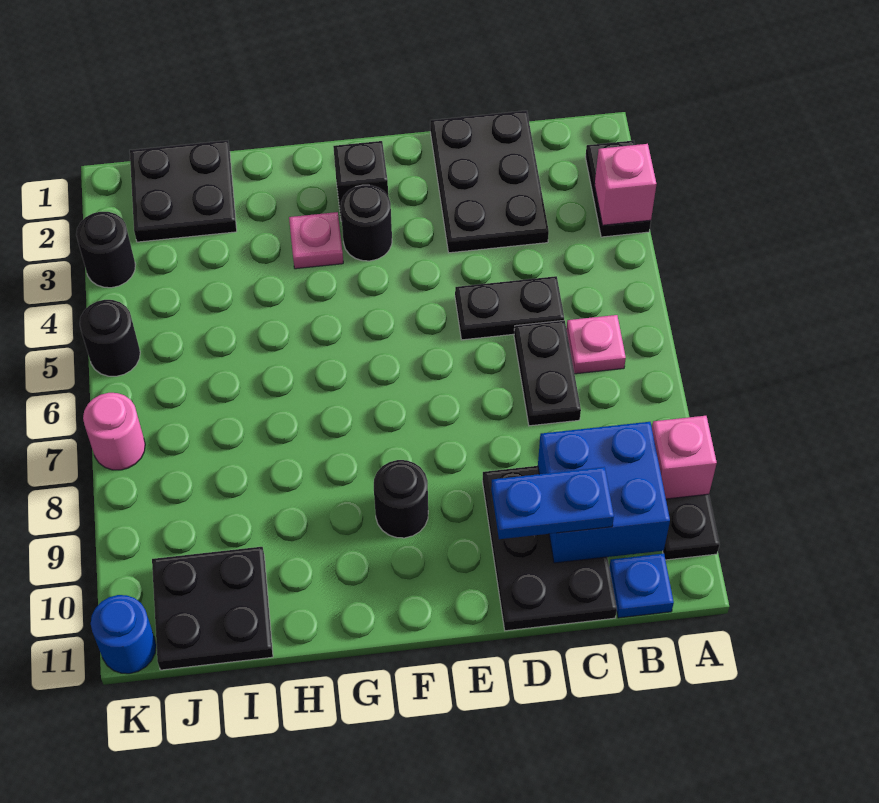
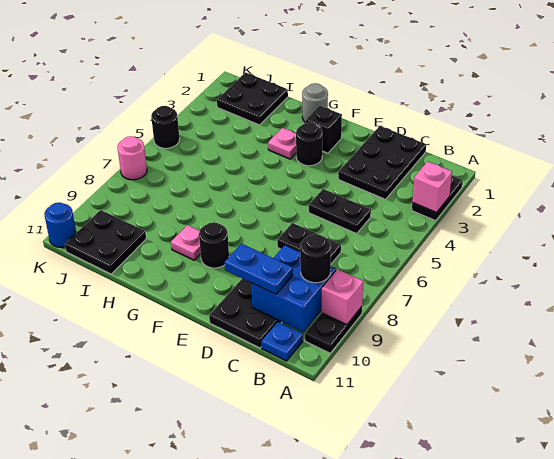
pink plate B6 level 1 -> pink plate G9 level 1
black plate C6:C7 level 1 -> black plate C7:D7 level 1
none -> grey round brick G1 level 1
black round brick K3 level 1 -> black round brick B9 level 3

